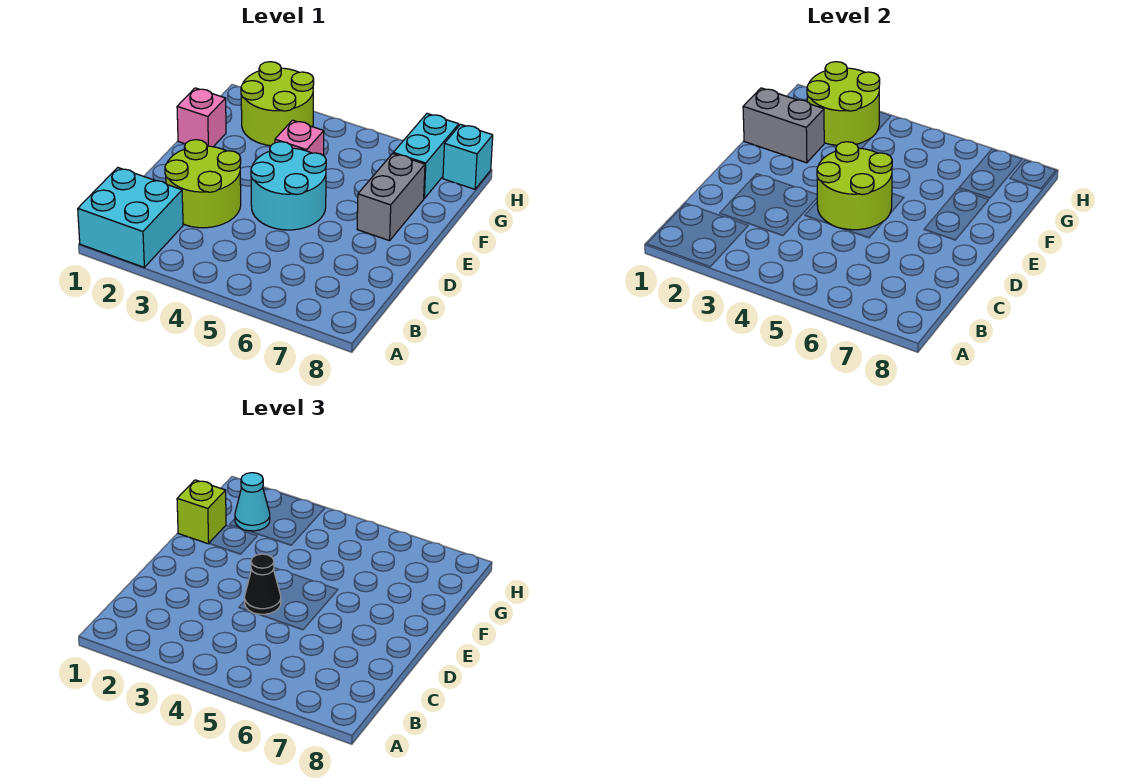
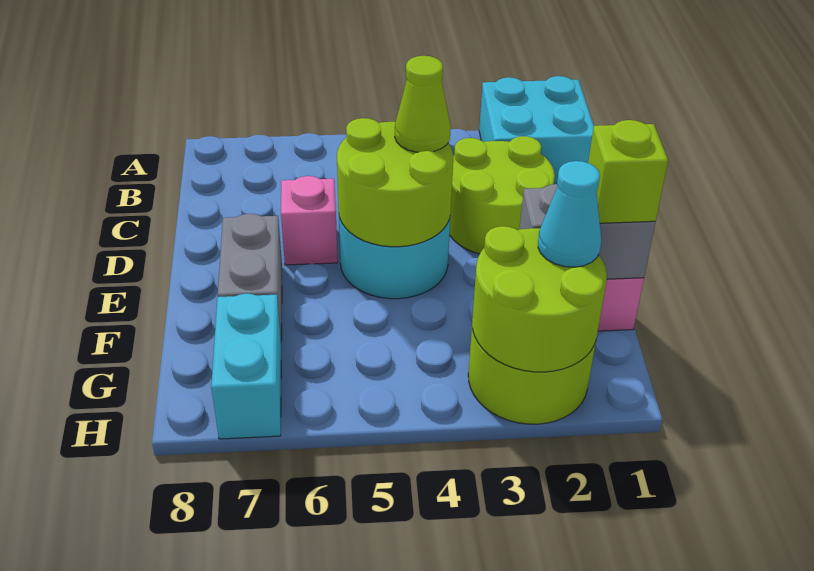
black cone D4 level 3 -> lime cone D4 level 3
pink brick F4 level 1 -> pink brick D6 level 1
cyan brick H8 level 1 -> none

